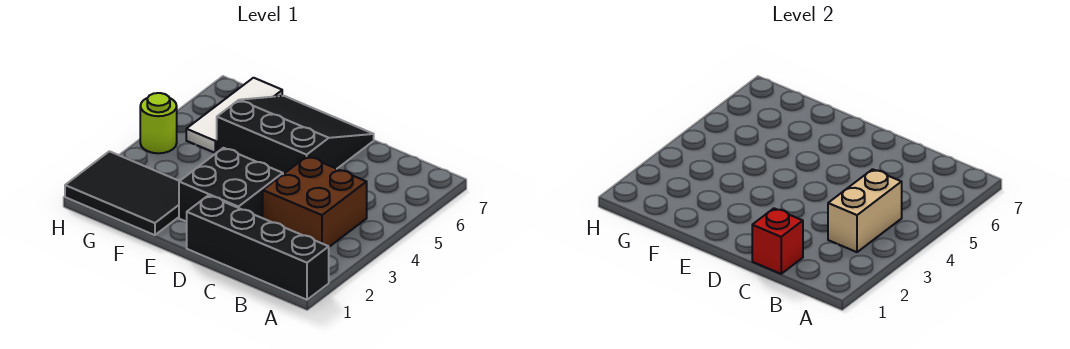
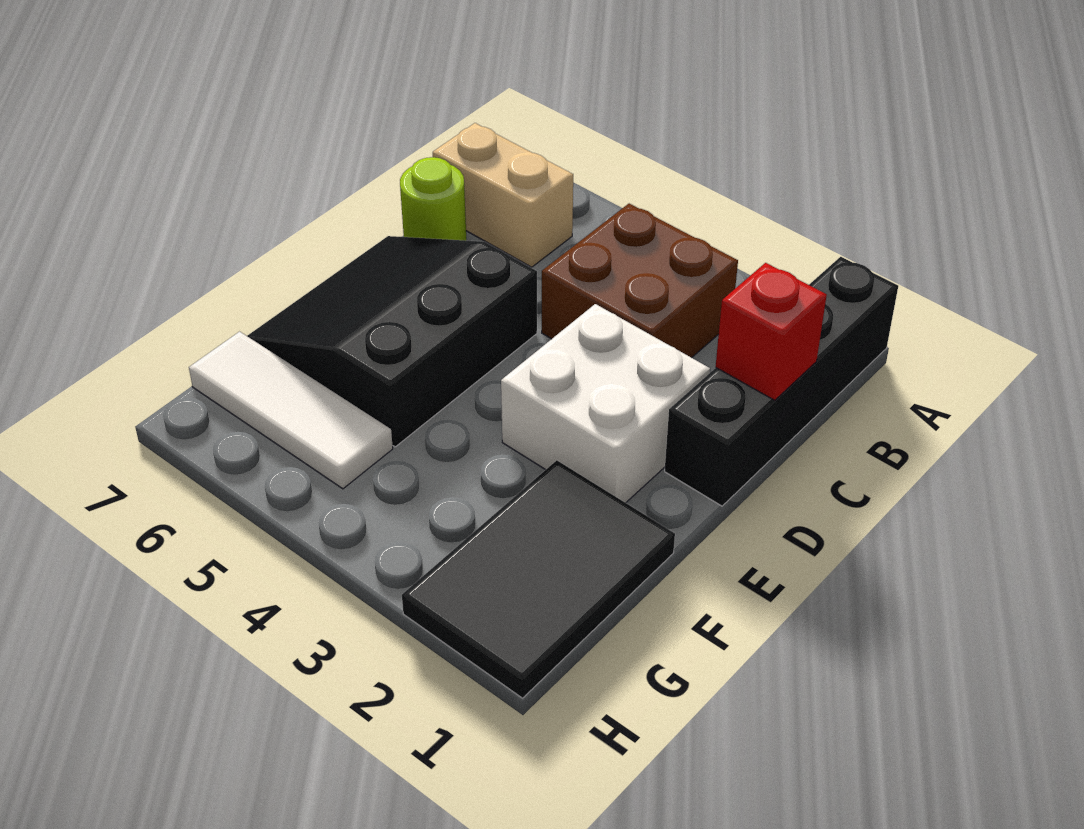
tan brick B3:B4 level 2 -> tan brick B6:B7 level 1
black brick D2:E3 level 1 -> white brick D2:E3 level 1
lime round brick H4 level 1 -> lime round brick C7 level 1

